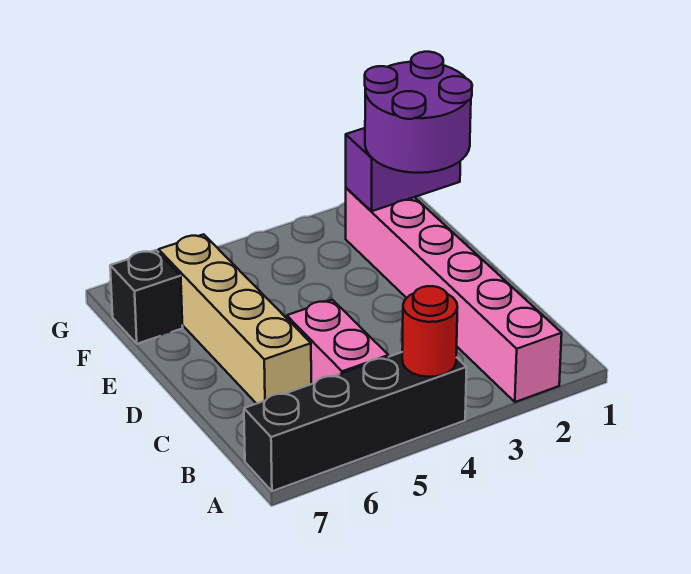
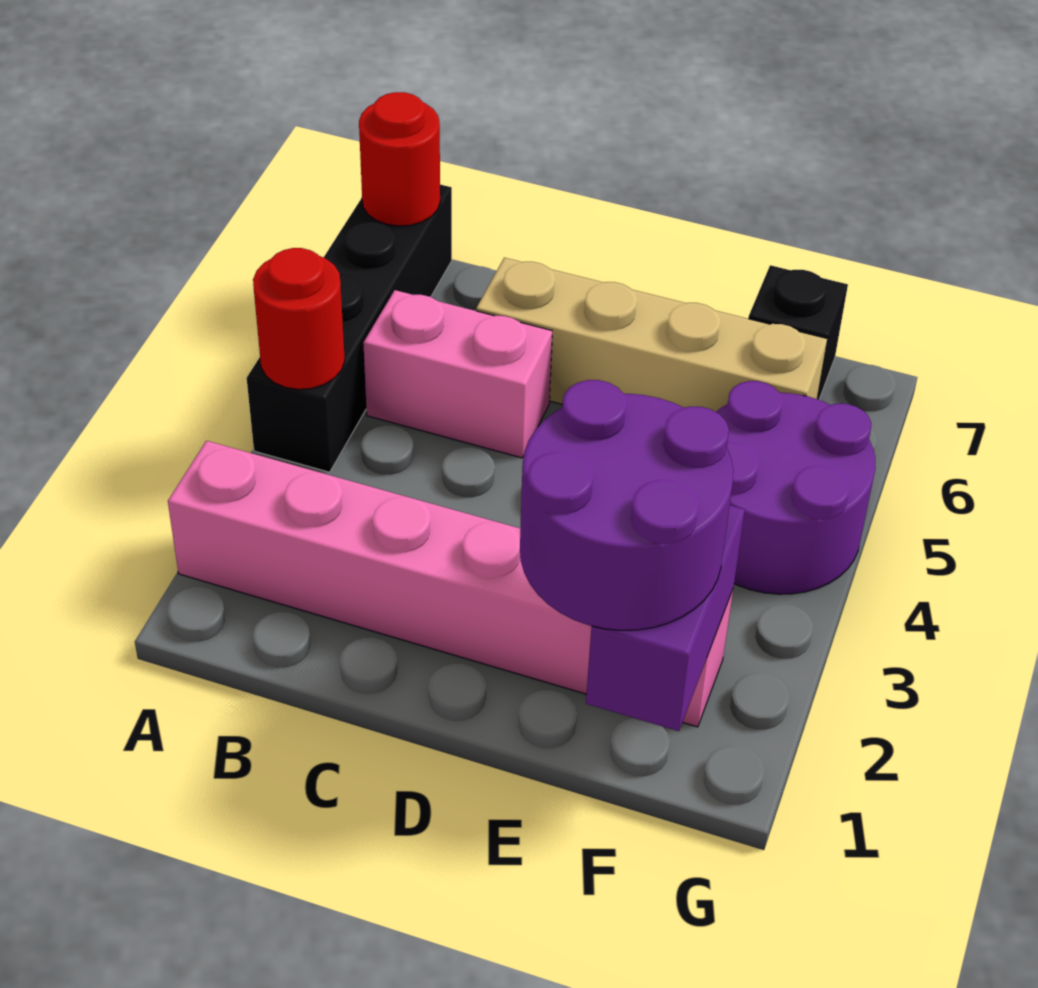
none -> red round brick A7 level 2
none -> purple round brick F4:G5 level 1

